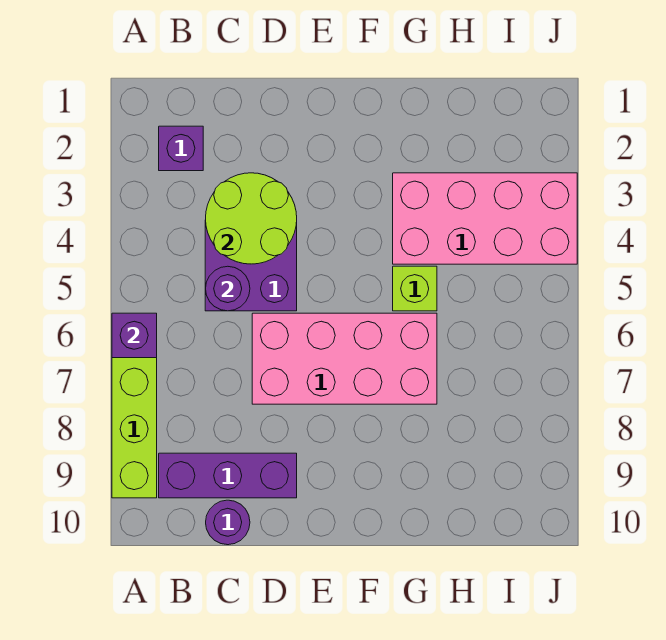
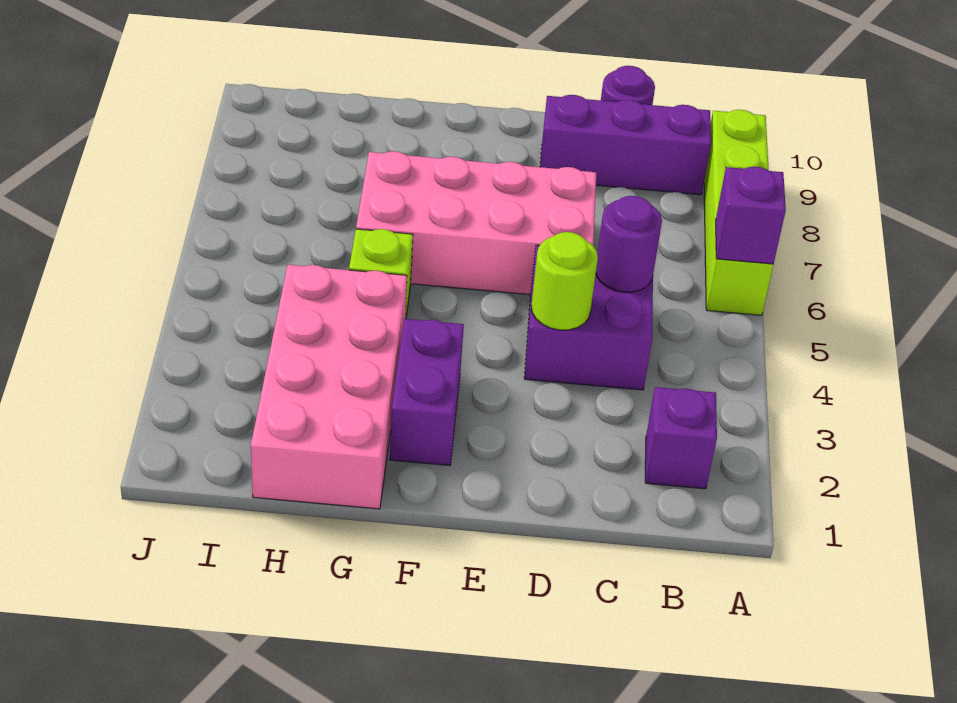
lime round brick C3:D4 level 2 -> lime round brick D4 level 2
none -> purple brick F2:F3 level 1
pink brick G3:J4 level 1 -> pink brick G1:H4 level 1

